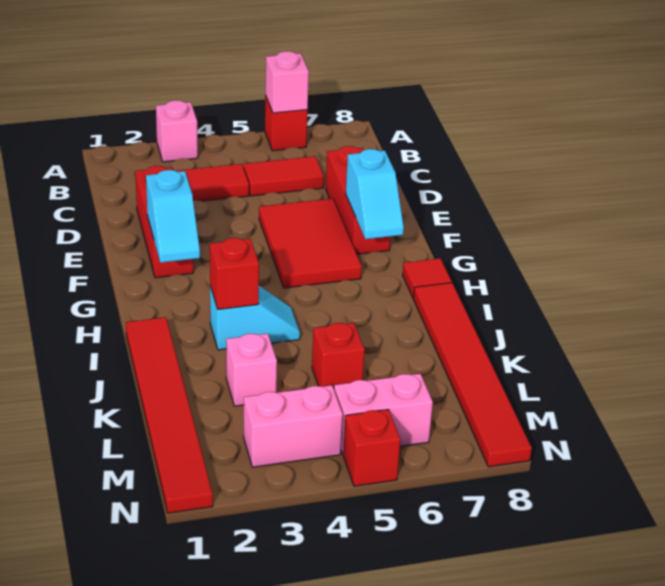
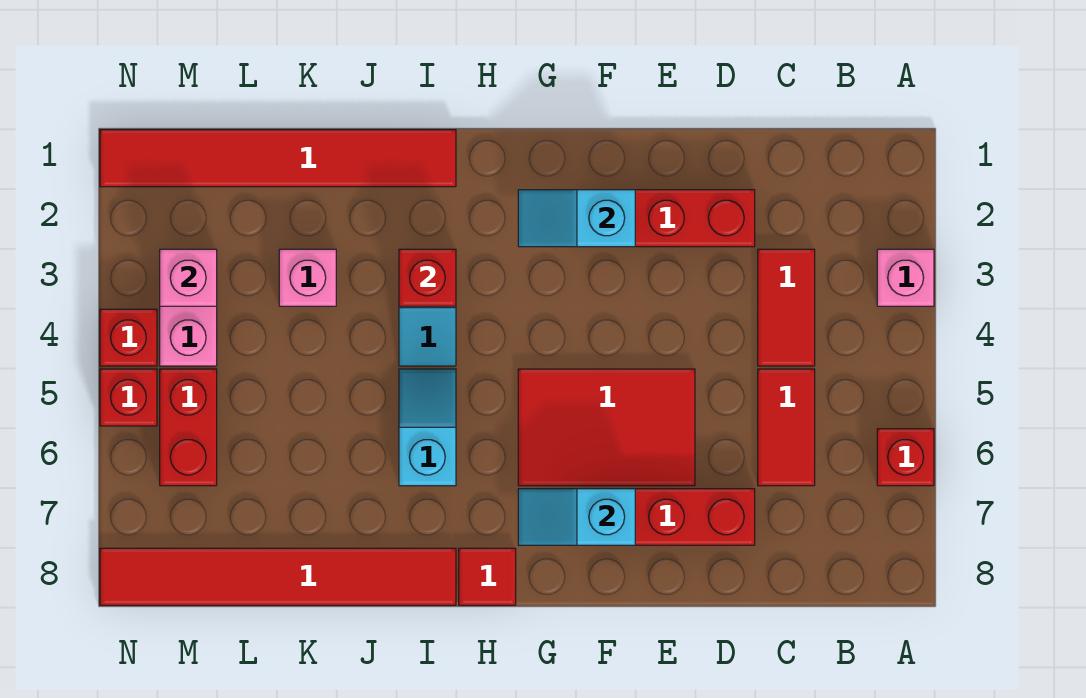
pink brick A6 level 2 -> pink brick M3 level 2
none -> cyan slope I5:I6 level 1 top 6
red brick K5 level 1 -> red brick N4 level 1
pink brick M5:M6 level 1 -> red brick M5:M6 level 1

